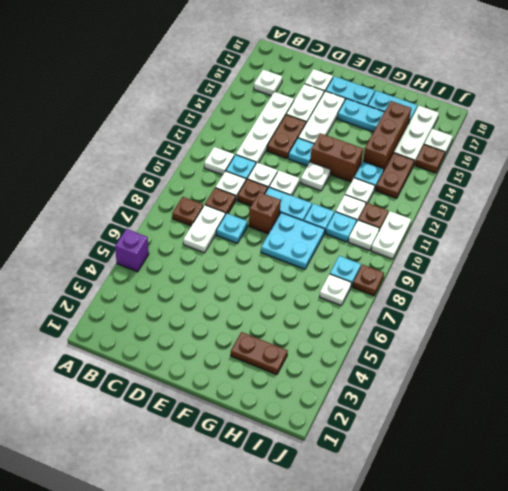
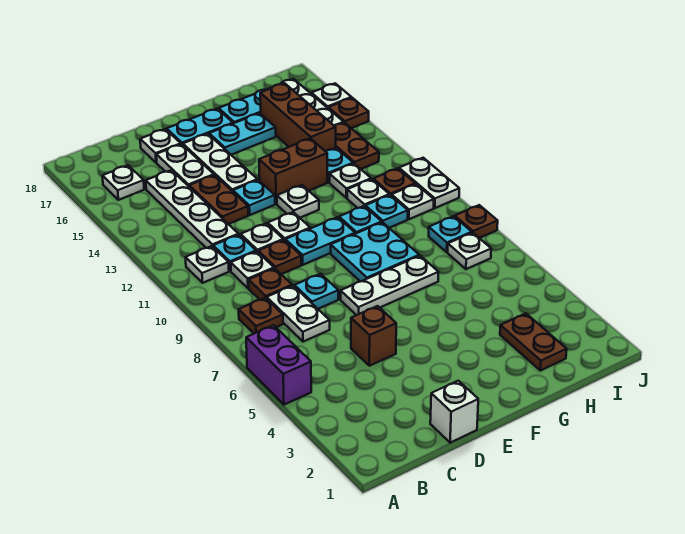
purple brick A5 level 1 -> purple brick A5:A6 level 1
none -> white brick D1 level 1
none -> white plate E7:G7 level 1
brown brick E9 level 1 -> brown brick D5 level 1
brown plate G3:H3 level 1 -> brown plate H2:H3 level 1

